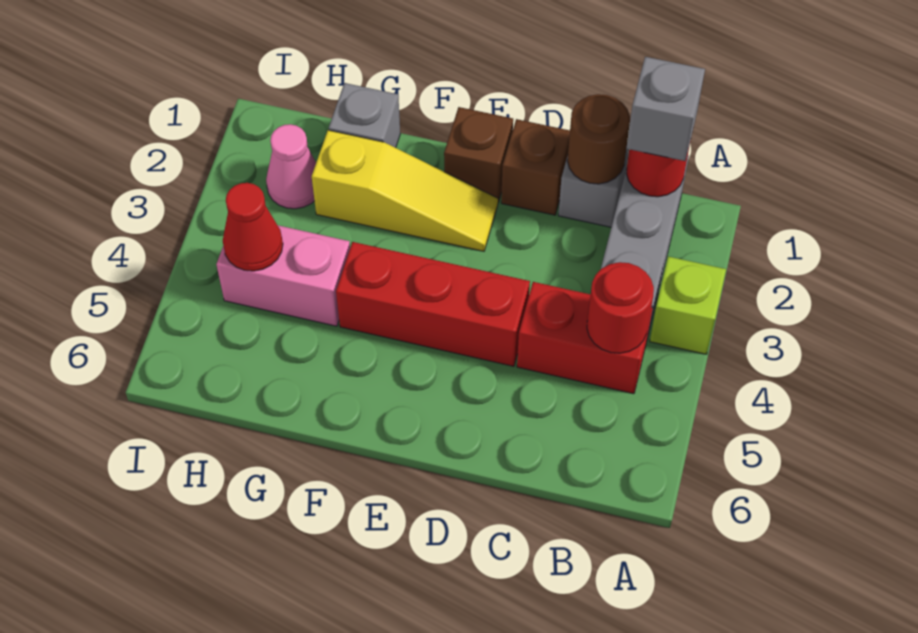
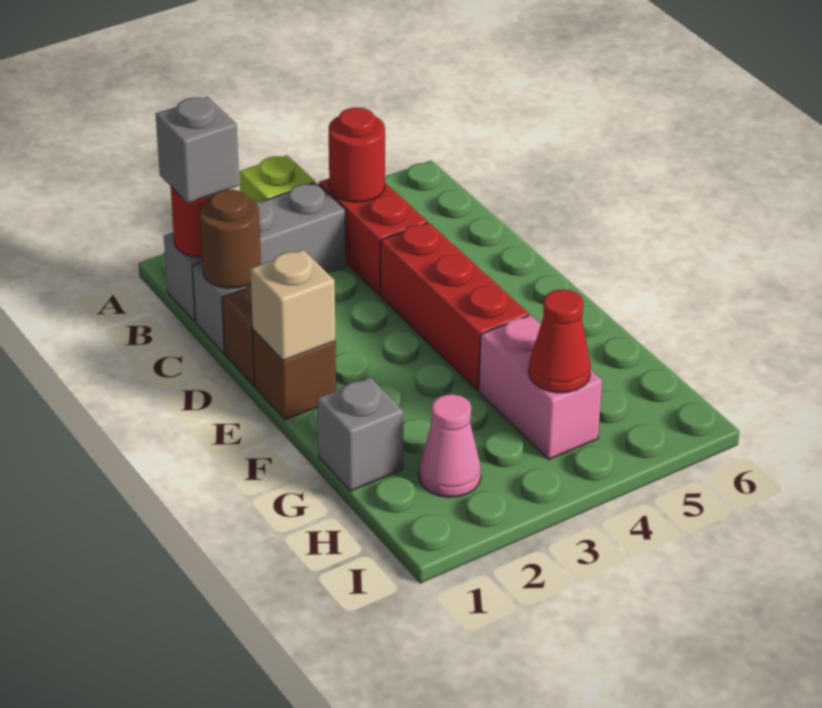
none -> tan brick E1 level 2
yellow slope E2:G2 level 1 top G -> none

